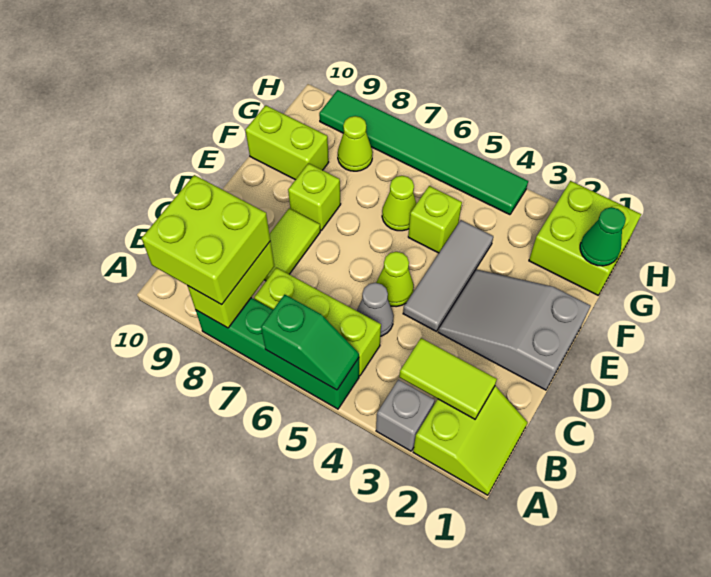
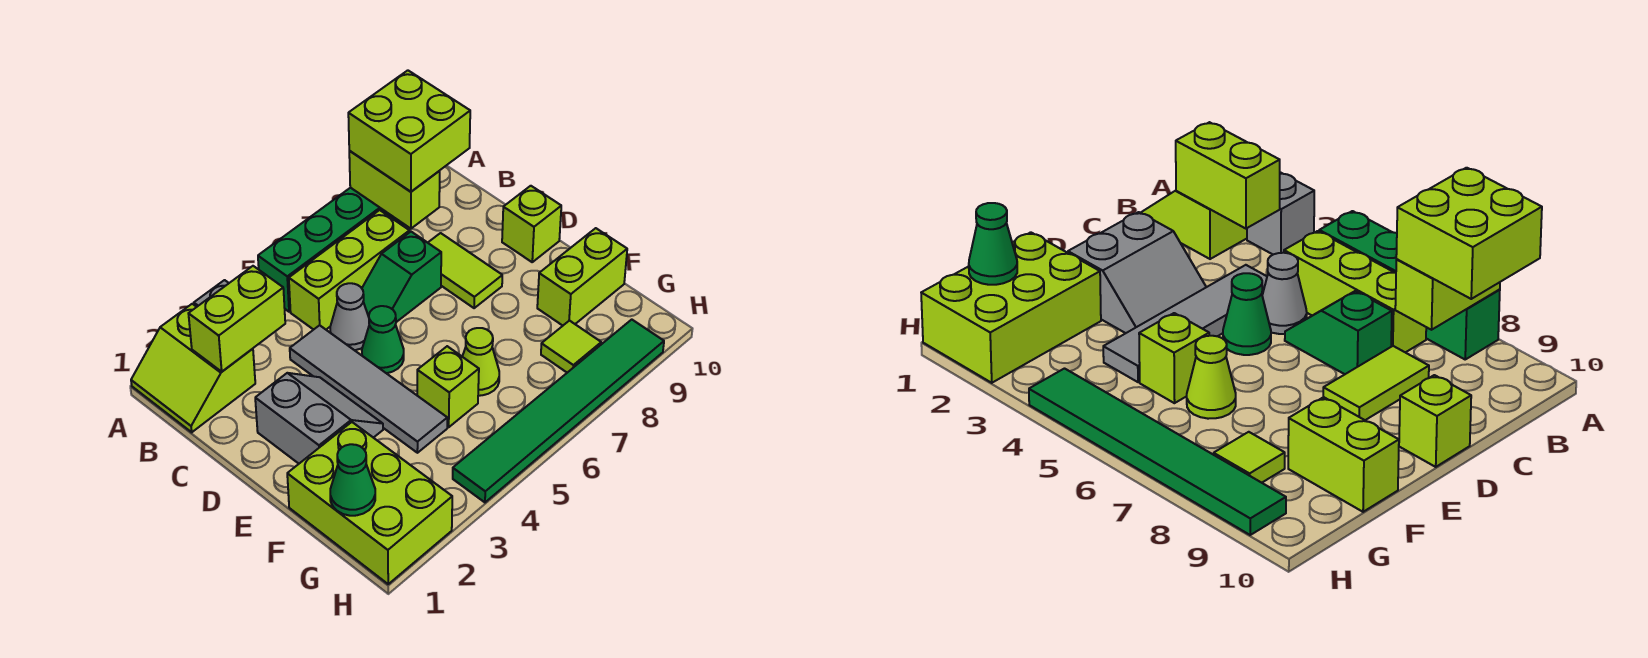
green slope A5:A6 level 2 top 6 -> green slope C6:C7 level 1 top 7
lime tile B2:B3 level 2 -> lime brick B2:B3 level 2
grey slope D1:E3 level 1 top 1 -> grey slope D2:E3 level 1 top 2
grey tile D4:F4 level 1 -> grey tile C4:F4 level 1
lime cone D5 level 1 -> green cone D5 level 1
lime brick E8 level 1 -> lime brick D10 level 1
lime brick G1:H2 level 1 -> lime brick F1:H2 level 1
lime cone G8 level 1 -> lime tile G8 level 1

